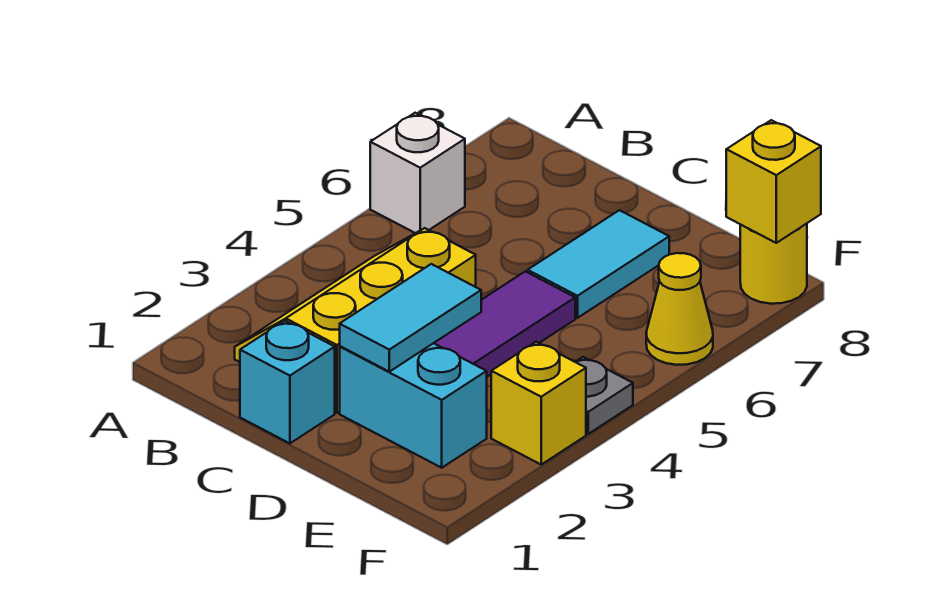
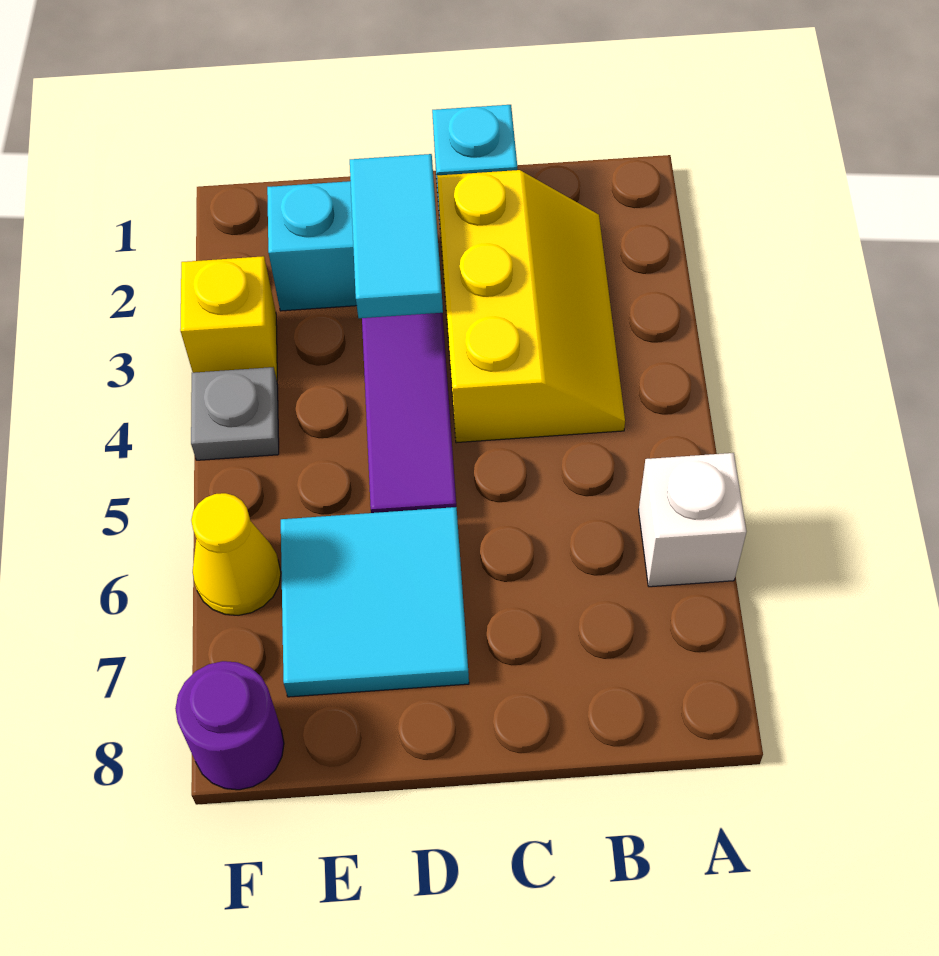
cyan tile D6:D7 level 1 -> cyan tile D6:E7 level 1
yellow round brick F8 level 1 -> purple round brick F8 level 1
yellow brick F8 level 2 -> none

